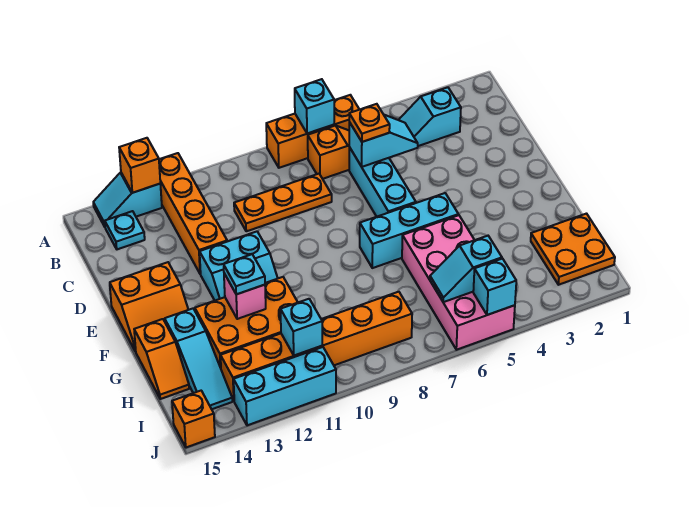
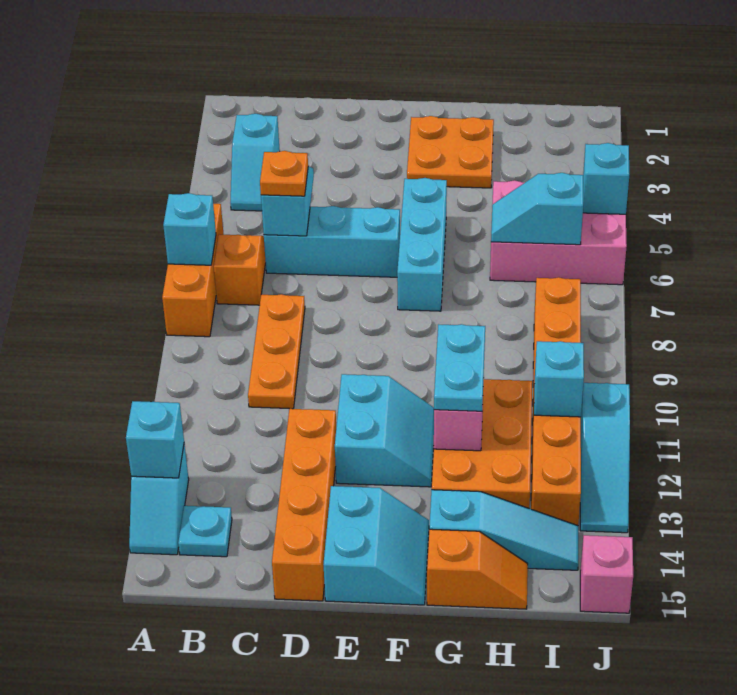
orange brick A12:D12 level 1 -> orange brick D12:D15 level 1
orange brick A13 level 2 -> cyan brick A13 level 2
orange slope E14:F15 level 1 top E -> cyan slope E14:F15 level 1 top E
pink brick G5:J6 level 1 -> pink brick H5:J6 level 1
cyan plate G12 level 3 -> cyan plate G11:G12 level 3
orange plate H1:I2 level 1 -> orange plate F2:G3 level 1
cyan slope I5:I6 level 2 top 5 -> cyan slope H6:I6 level 2 top I
cyan brick J11:J13 level 1 -> cyan slope J11:J13 level 1 top 11
orange brick J15 level 1 -> pink brick J15 level 1

